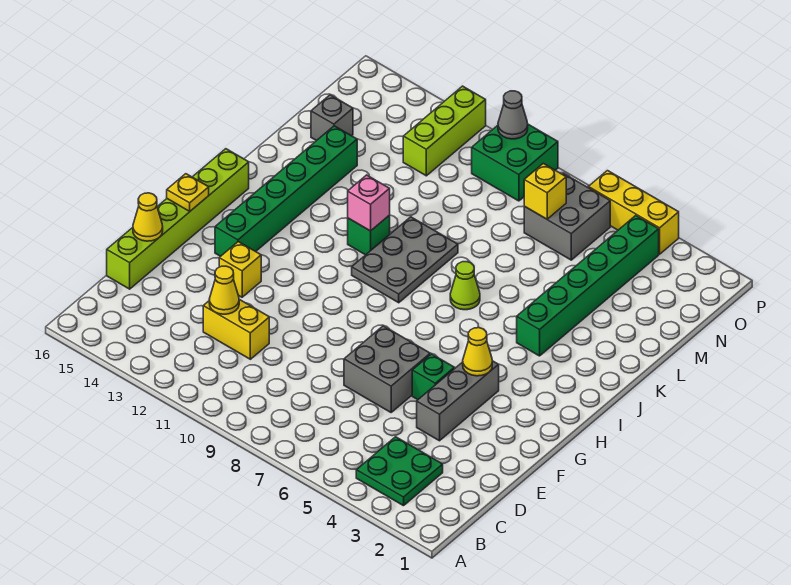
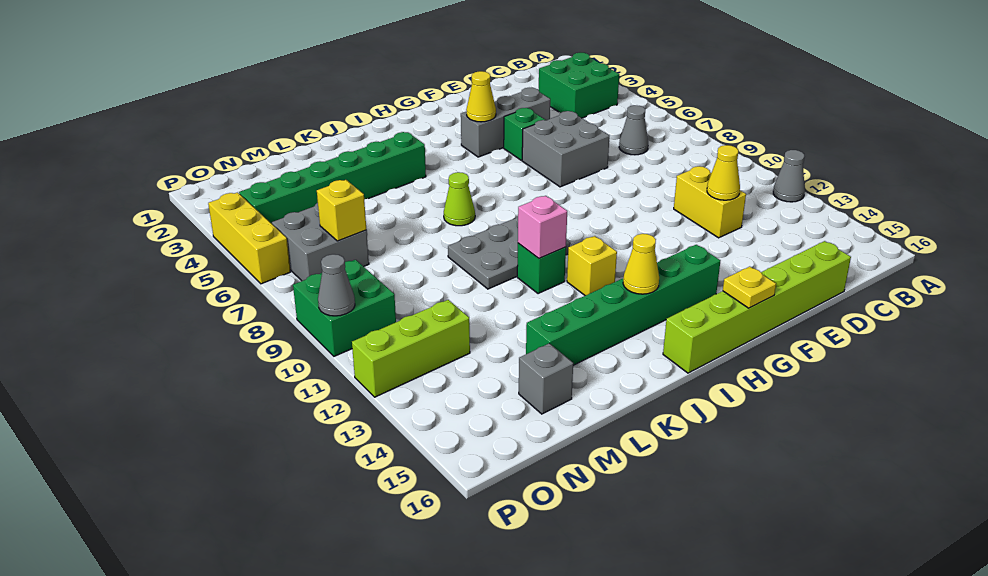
none -> grey cone A12 level 1
green plate B3:C4 level 1 -> green brick B3:C4 level 1
none -> grey cone C7 level 1
yellow cone E16 level 2 -> yellow cone I14 level 2
yellow brick F13 level 1 -> yellow brick I12 level 1

